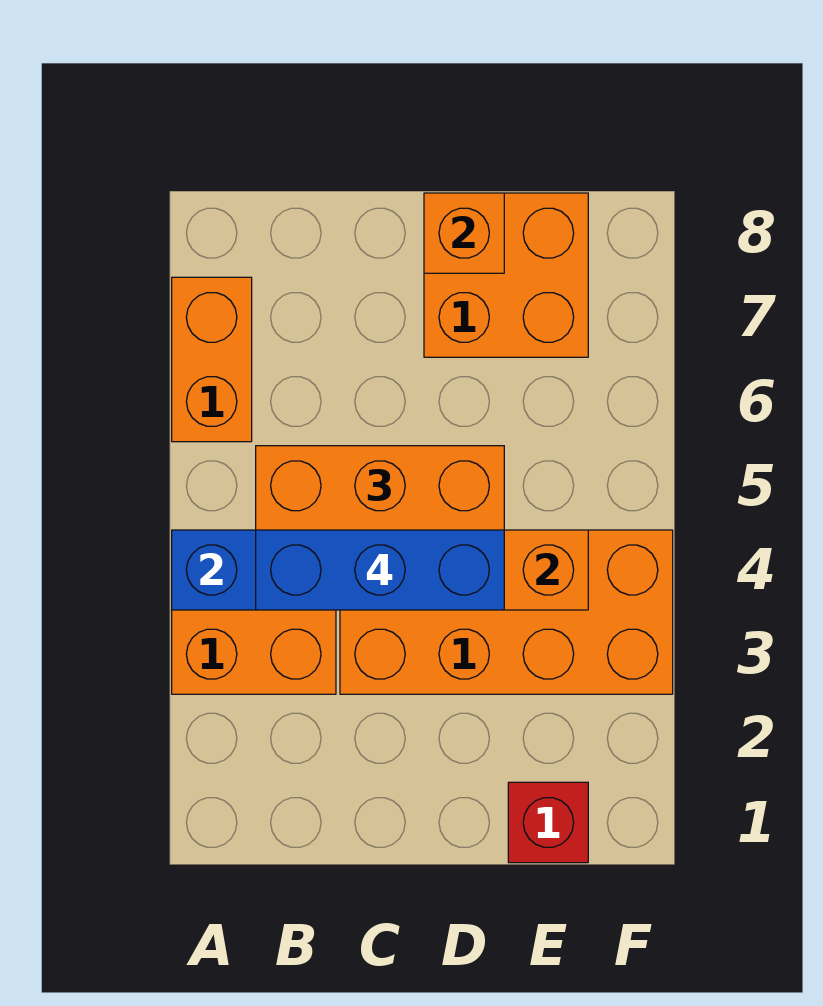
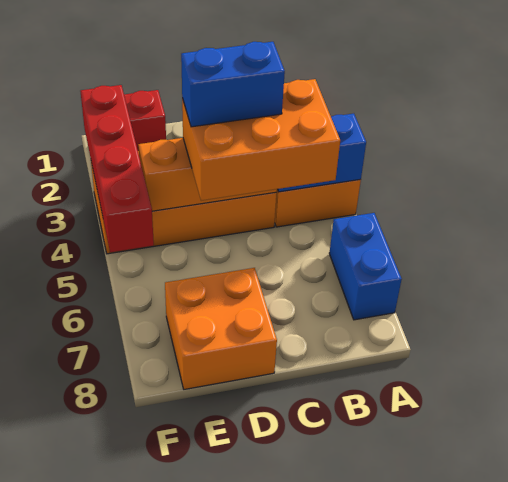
orange brick A6:A7 level 1 -> blue brick A6:A7 level 1
blue brick B4:D4 level 4 -> blue brick C4:D4 level 4
orange brick D8 level 2 -> none
none -> red brick F2:F5 level 2

